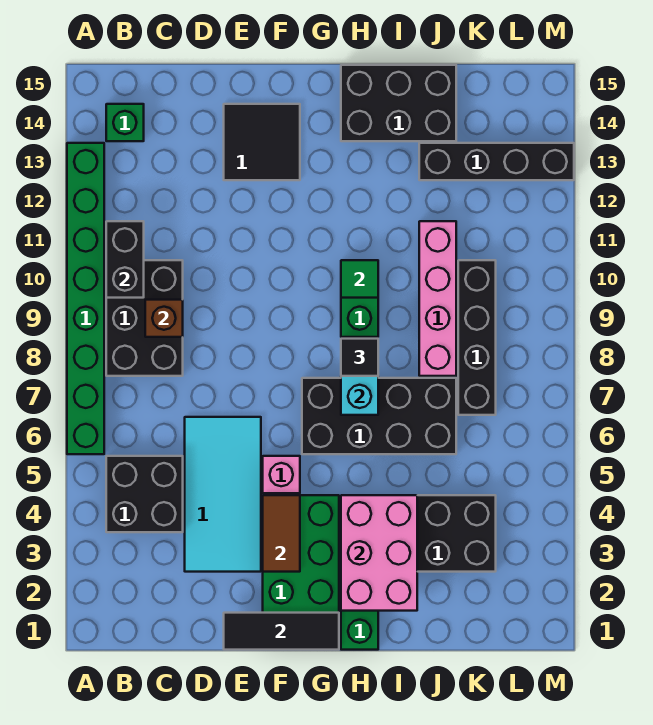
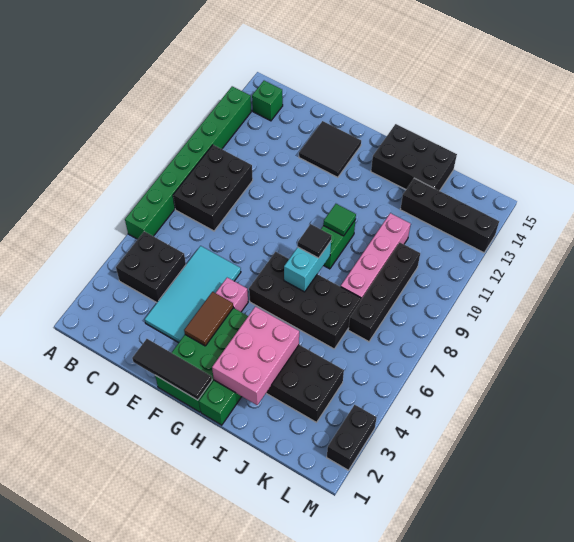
black brick B10:B11 level 2 -> black brick M2:M3 level 1
brown brick C9 level 2 -> none

